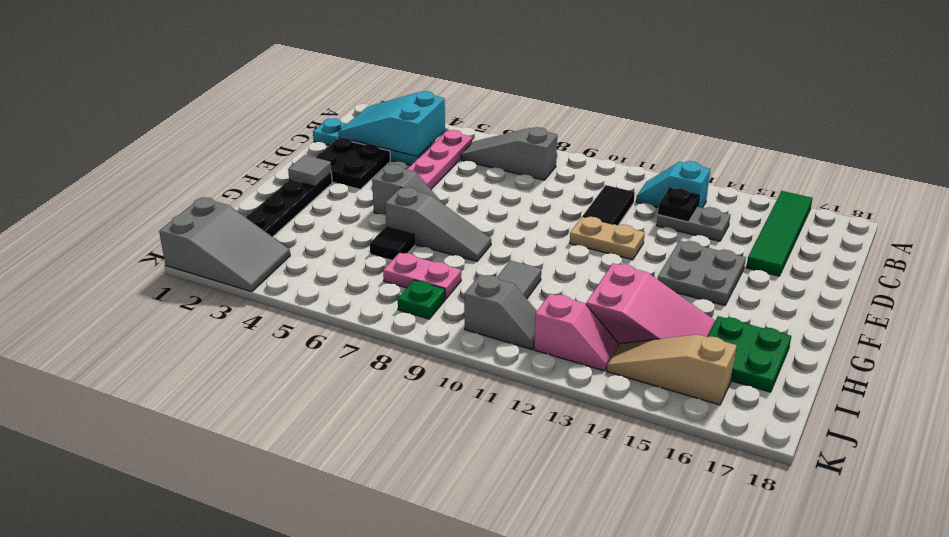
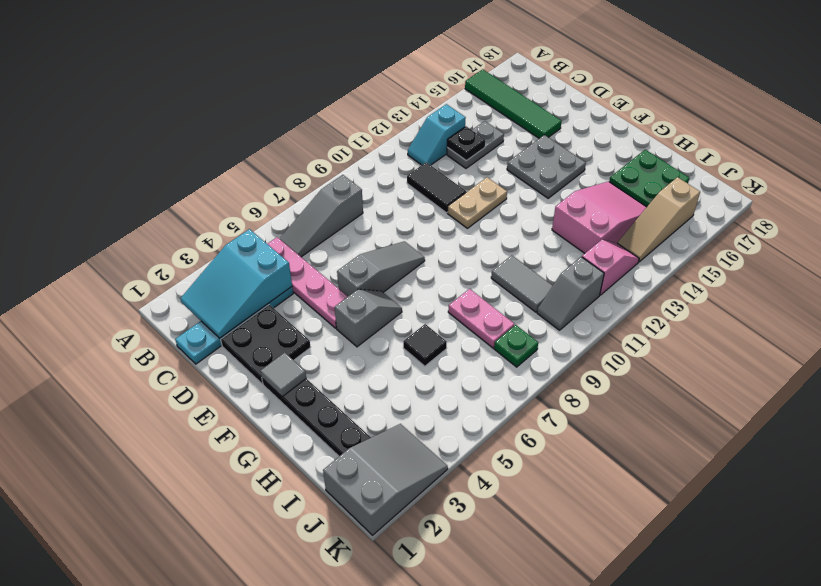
grey slope G6:G8 level 1 top 6 -> grey slope E6:E8 level 1 top 6
pink plate I7:I8 level 1 -> pink plate H8:I8 level 1
grey slope J10:J11 level 1 top 10 -> grey slope J10:J11 level 1 top 11

